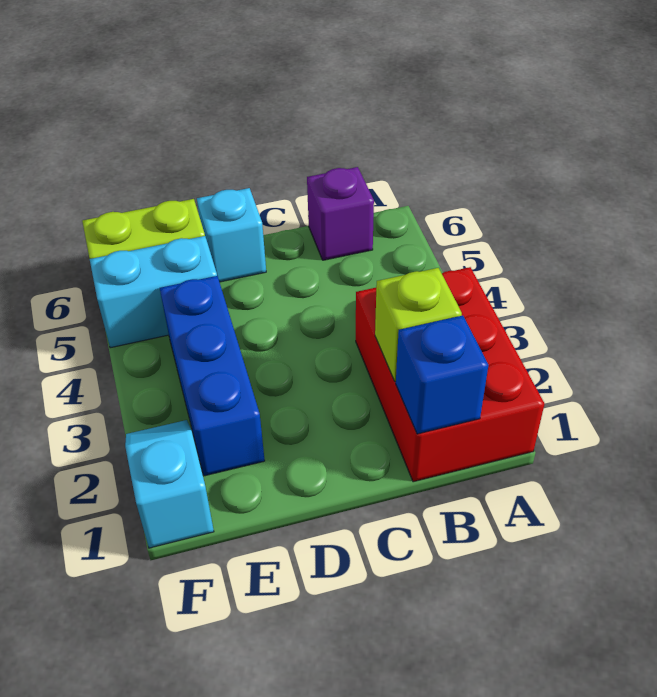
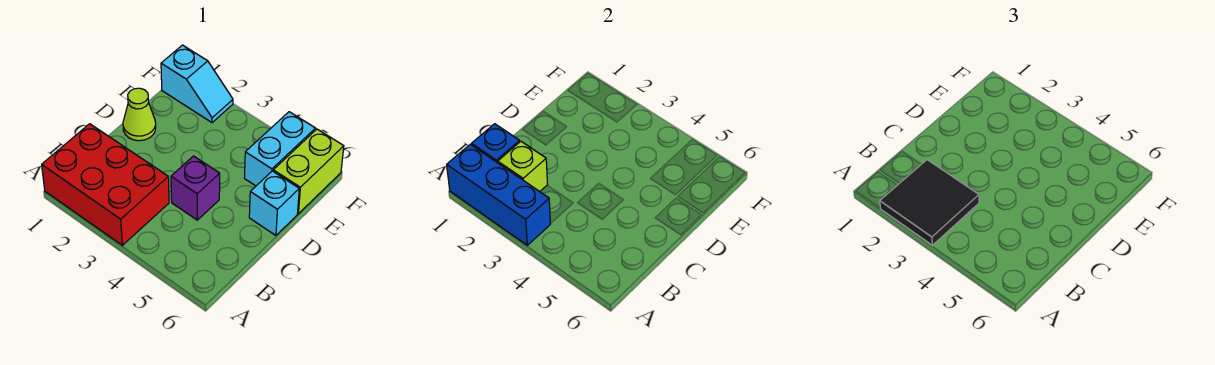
none -> black tile A2:B3 level 3
purple brick B6 level 1 -> purple brick C4 level 1
none -> lime cone D1 level 1
blue brick E2:E4 level 1 -> blue brick A1:A3 level 2

